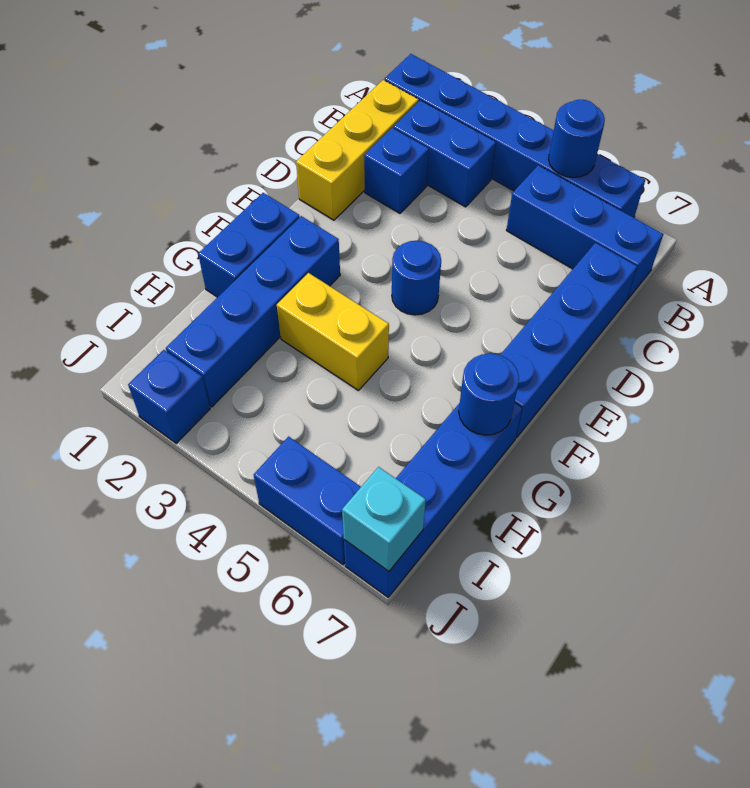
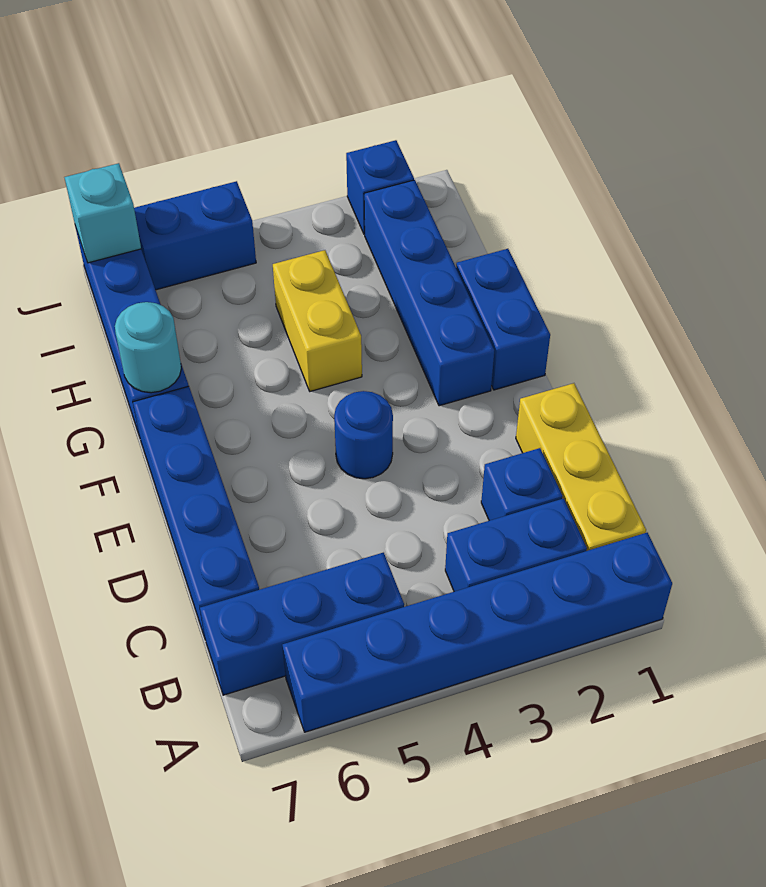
blue round brick A5 level 2 -> none
yellow brick G3:G4 level 1 -> yellow brick G4:H4 level 1
blue round brick G7 level 2 -> cyan round brick G7 level 2

